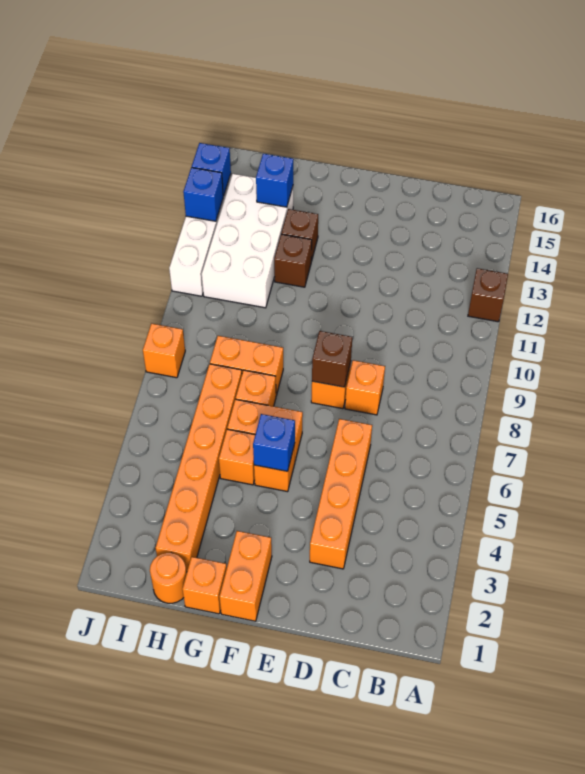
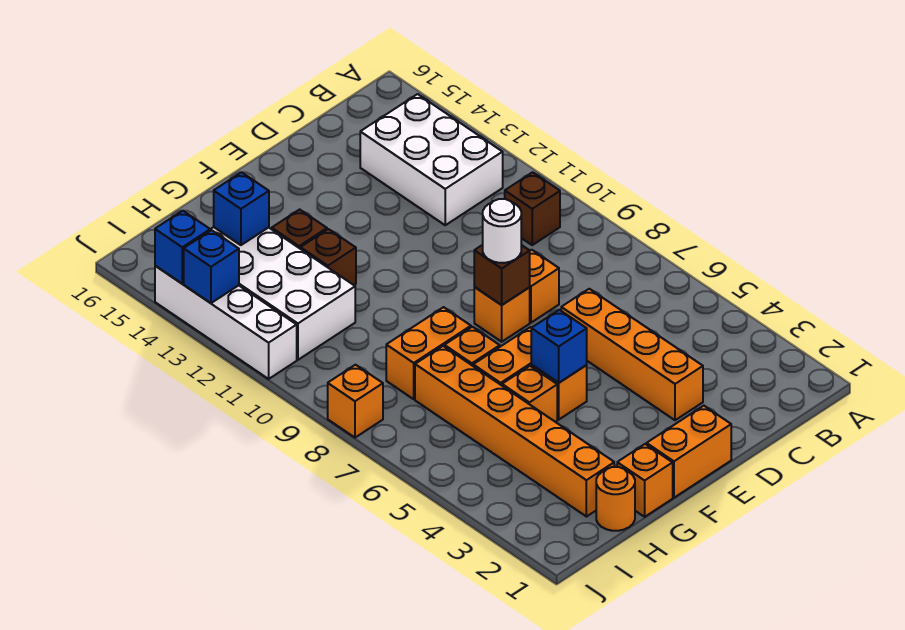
brown brick A12 level 1 -> brown brick B10 level 1
none -> white brick B12:C14 level 1
none -> white round brick E8 level 3
orange brick F1:F2 level 1 -> orange brick E1:F1 level 1

